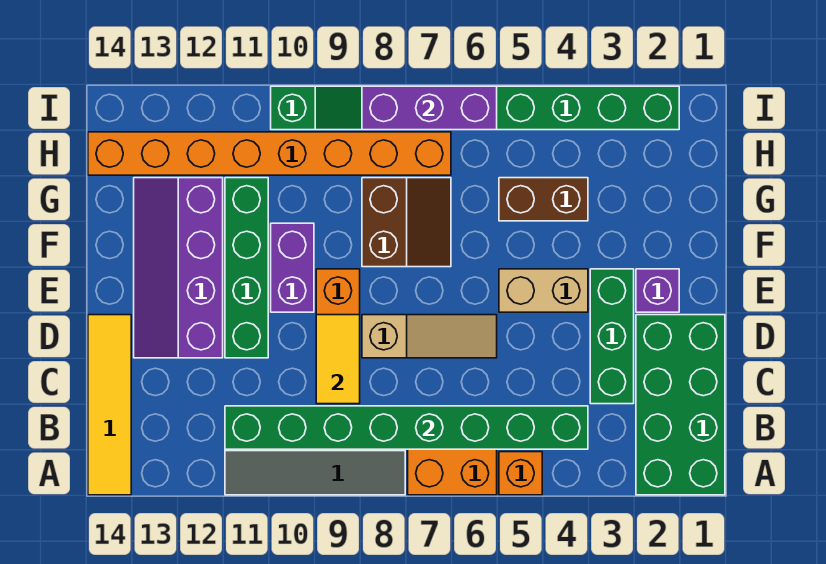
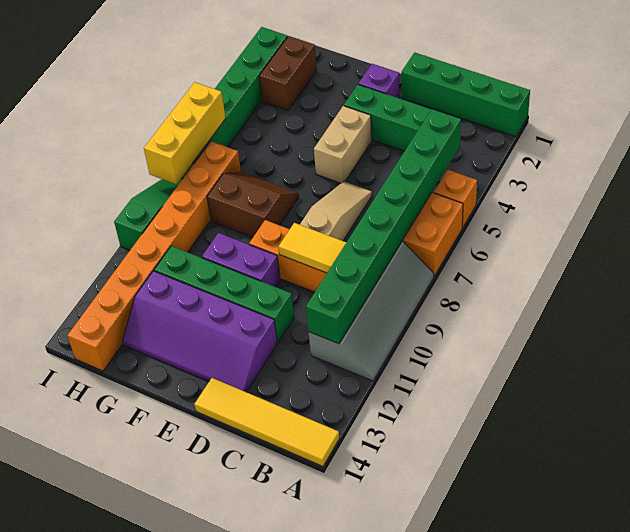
green brick A1:D2 level 1 -> green brick A1:D1 level 1
brown brick G4:G5 level 1 -> brown brick H2:H3 level 1
purple brick I6:I8 level 2 -> yellow brick I6:I8 level 2

